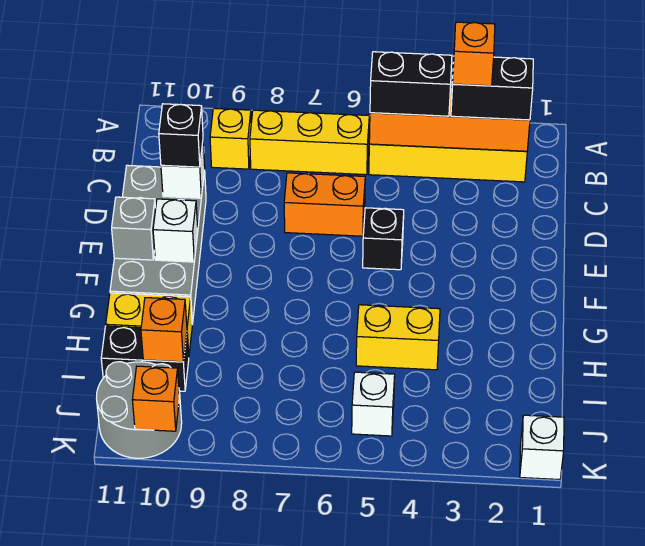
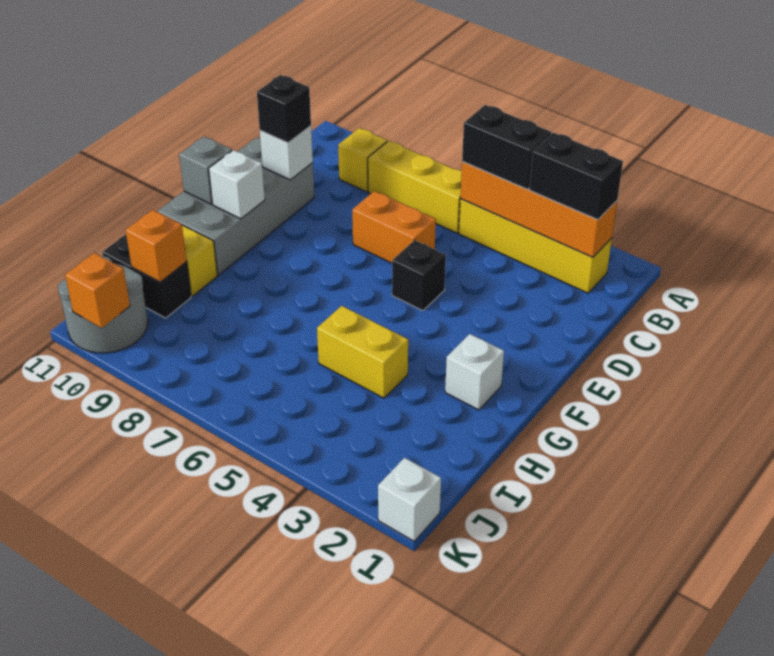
orange brick B3 level 4 -> none
white brick J5 level 1 -> white brick G2 level 1

